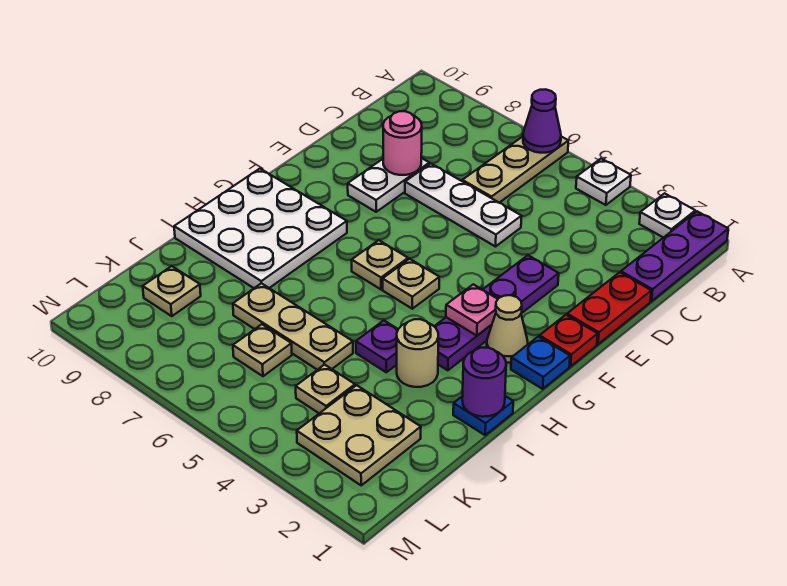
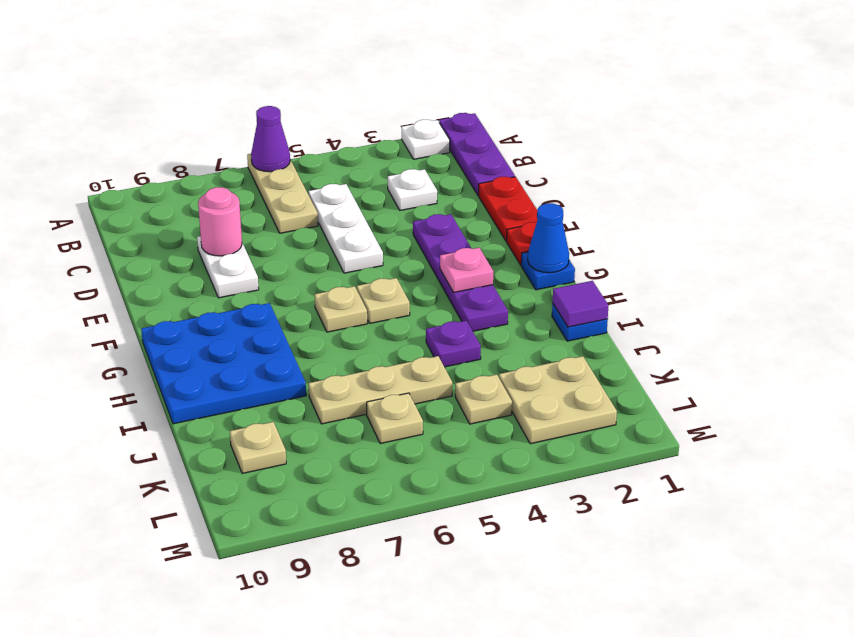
white plate A4 level 1 -> white plate C3 level 1
white plate D5:D7 level 1 -> white plate C5:E5 level 1
none -> blue cone G1 level 2
tan cone G2 level 1 -> none
white plate G8:I10 level 1 -> blue plate G8:I10 level 1
purple round brick I1 level 2 -> purple tile I1 level 2
tan round brick I3 level 1 -> none

